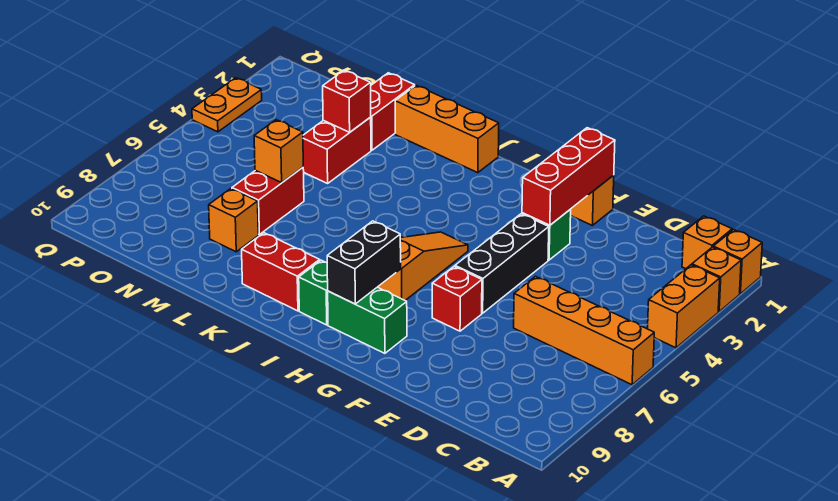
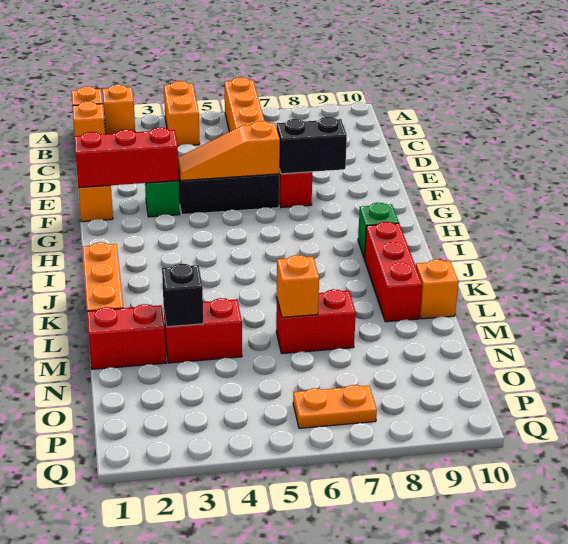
orange brick A3:A4 level 1 -> orange brick A4:B4 level 1
green brick G9:H9 level 1 -> none
orange slope H5:H7 level 1 top 7 -> orange slope F4:F6 level 2 top 6
black brick H8:H9 level 2 -> black brick F7:F8 level 2
red brick J9:K9 level 1 -> red brick J9:L9 level 1
red brick M3 level 2 -> black brick M3 level 2
orange brick M8 level 1 -> orange brick L10 level 1
orange plate Q3:Q4 level 1 -> orange plate P6:P7 level 1

